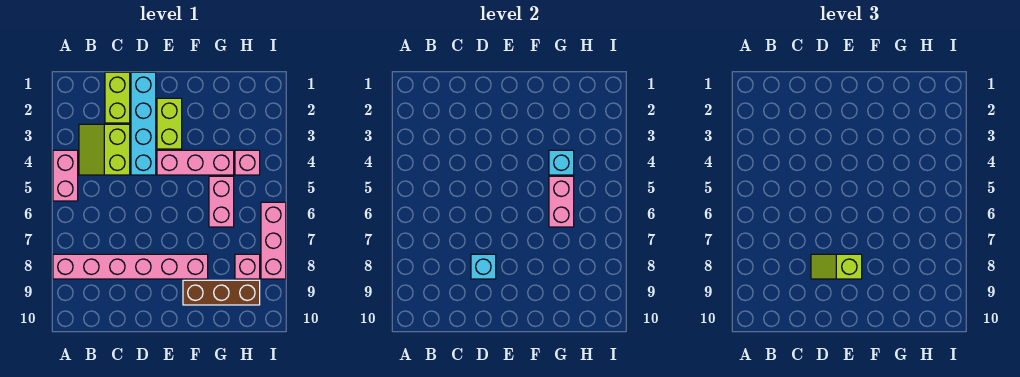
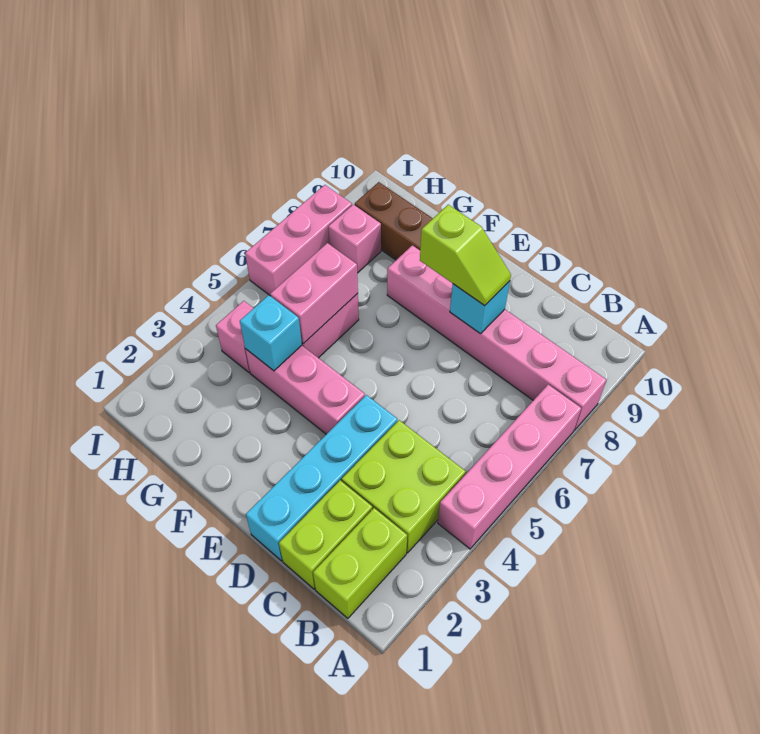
pink brick A4:A5 level 1 -> pink brick A4:A7 level 1
lime slope B3:C4 level 1 top C -> lime brick B3:C4 level 1
lime brick E2:E3 level 1 -> lime brick B1:B2 level 1

